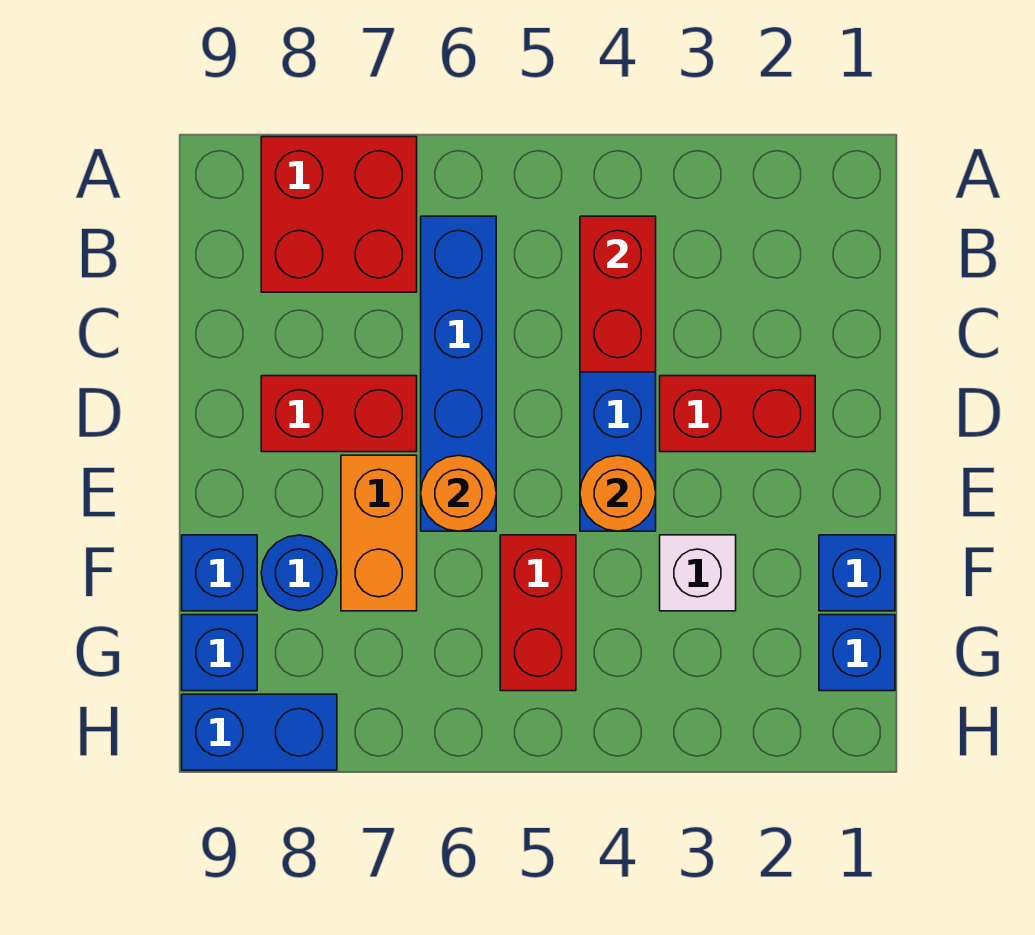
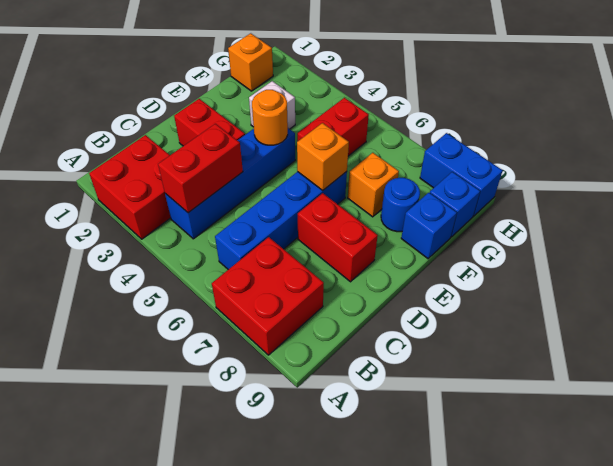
none -> red brick A2:B3 level 1
orange round brick E6 level 2 -> orange brick E6 level 2
orange brick E7:F7 level 1 -> orange brick F7 level 1
blue brick F1 level 1 -> none
blue brick G1 level 1 -> orange brick G1 level 1

